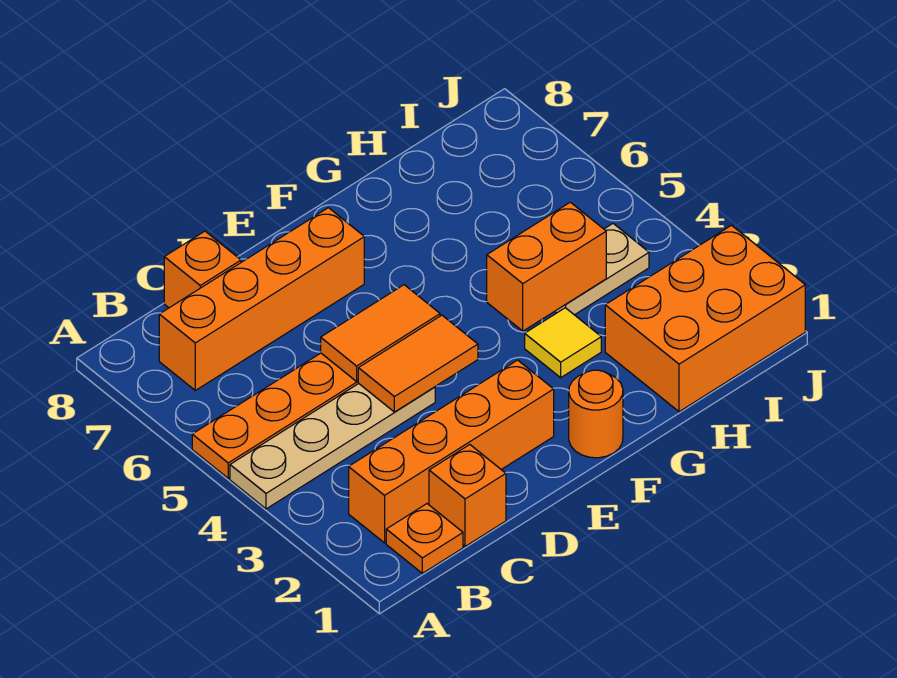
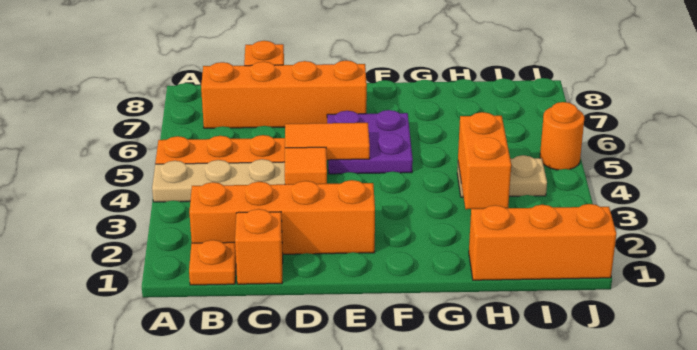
orange tile D4:E4 level 2 -> orange tile D4 level 2
none -> purple plate E5:F6 level 1
orange round brick F1 level 1 -> orange round brick J5 level 1
yellow tile G3 level 1 -> none
orange brick G4:H4 level 2 -> orange brick H3:H4 level 2
orange brick H1:J2 level 1 -> orange brick H1:J1 level 1

